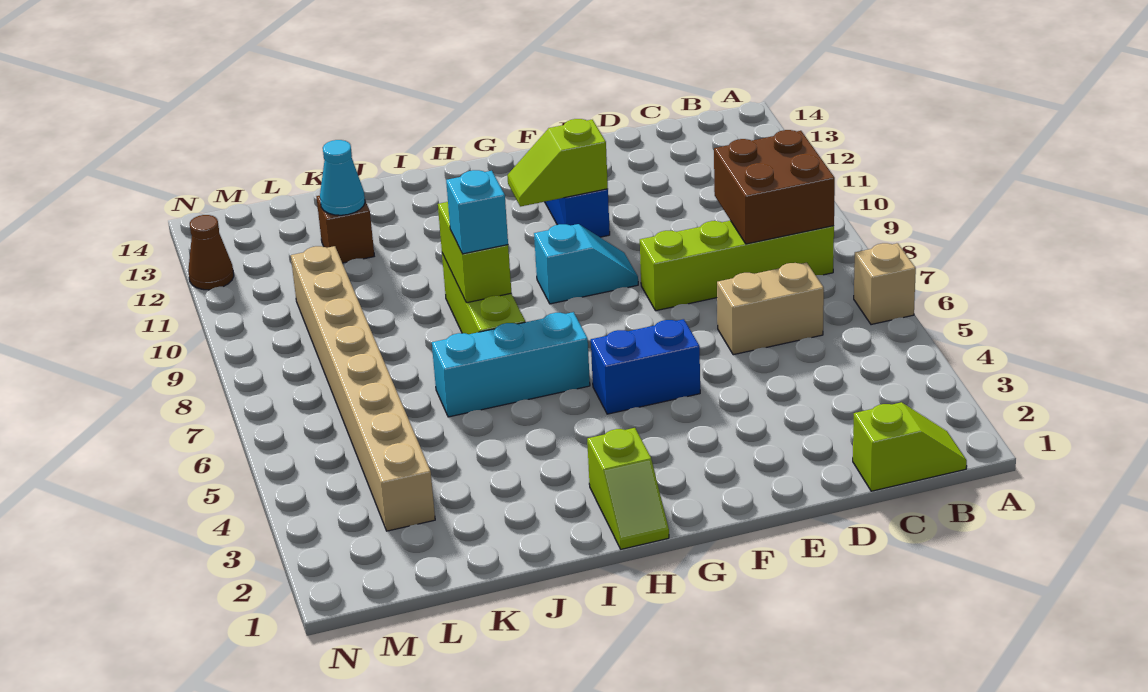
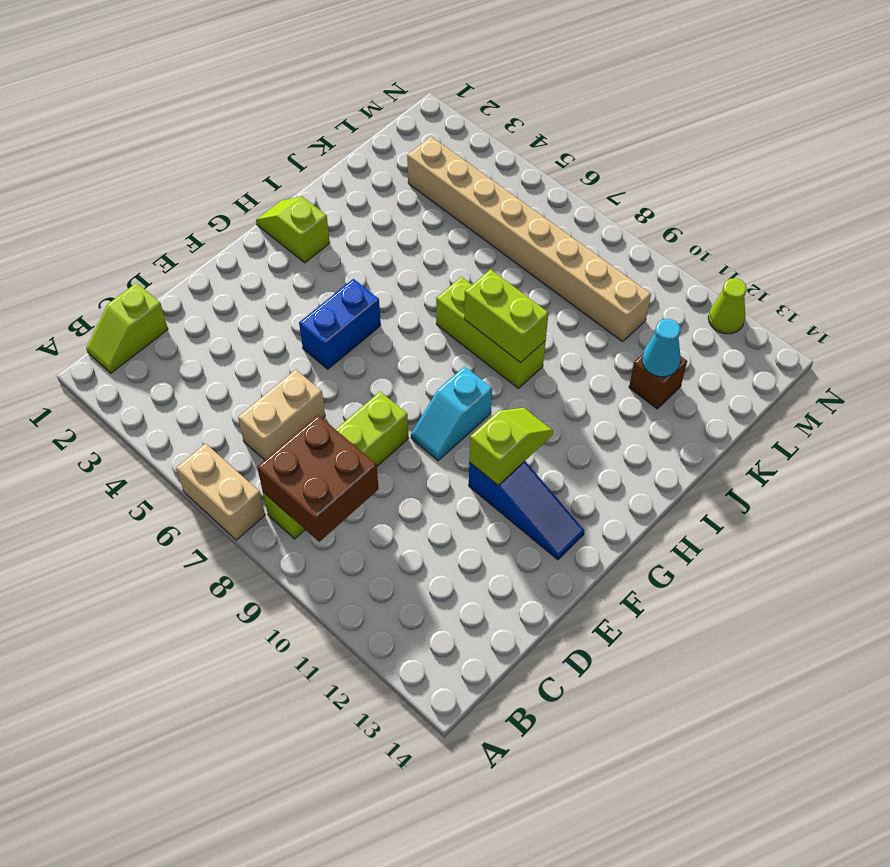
tan brick A6 level 1 -> tan brick A6:A7 level 1
cyan brick H6:J6 level 1 -> none
cyan brick I8 level 3 -> none
brown cone N12 level 1 -> lime cone N12 level 1

